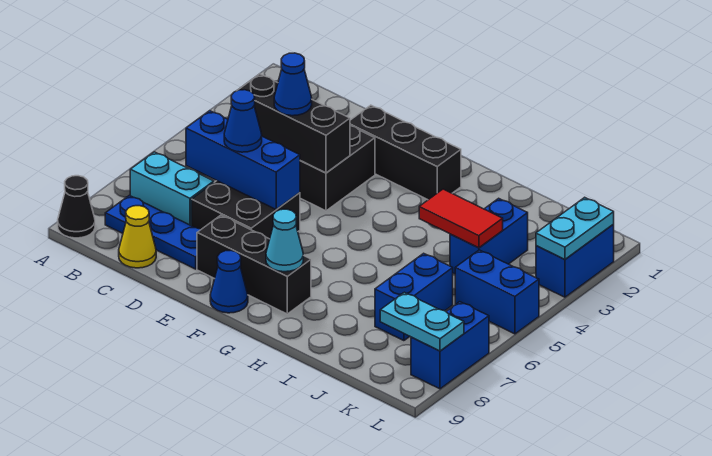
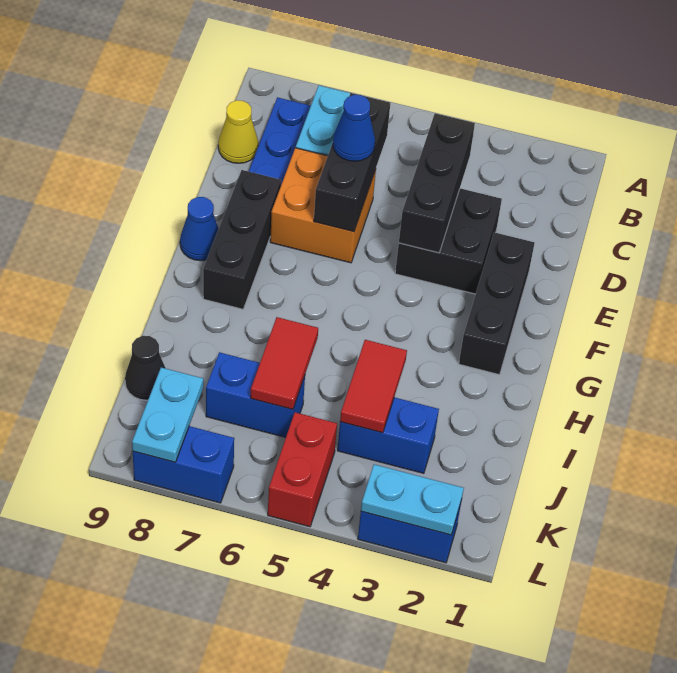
black cone A9 level 1 -> black cone J9 level 1
blue brick C6:E6 level 2 -> black brick C6:E6 level 2
blue cone D4 level 3 -> none
black brick D6:E7 level 1 -> orange brick D6:E7 level 1
cyan cone G8 level 2 -> none
none -> red tile I6:J6 level 2
blue brick K5:L5 level 1 -> red brick K5:L5 level 1

